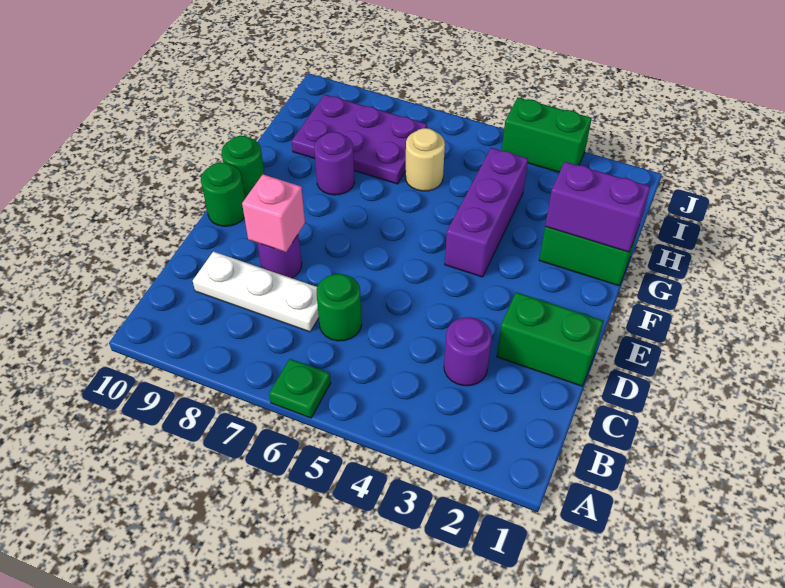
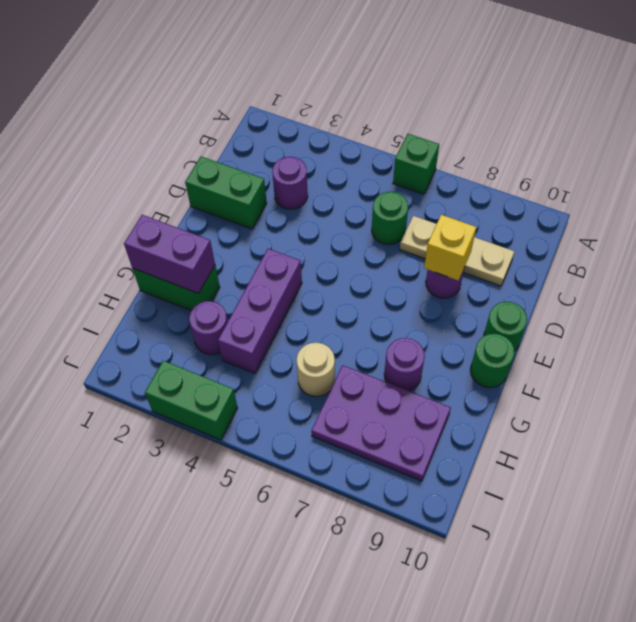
green plate A6 level 1 -> green brick A6 level 1
white plate C7:C9 level 1 -> tan plate C7:C9 level 1
pink brick D8 level 2 -> yellow brick D8 level 2
none -> purple round brick H3 level 1

